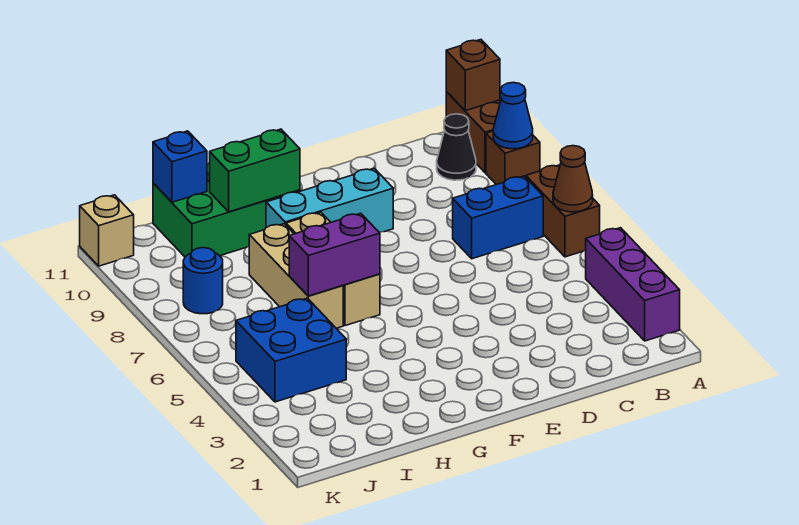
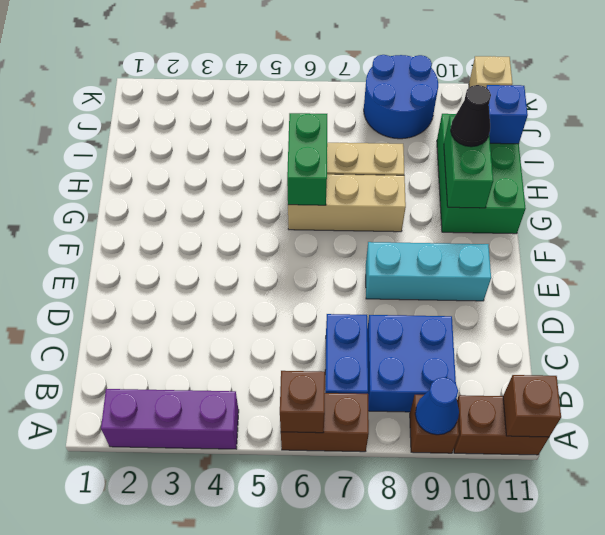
brown cone A6 level 2 -> brown brick A6 level 2
black cone B10 level 1 -> black cone H10 level 3
cyan brick E9:G9 level 1 -> cyan brick E8:E10 level 1
purple brick G6:H6 level 2 -> green brick G6:H6 level 2
blue brick I4:J5 level 1 -> blue brick B8:C9 level 1
blue round brick J8 level 1 -> blue round brick J8:K9 level 1

